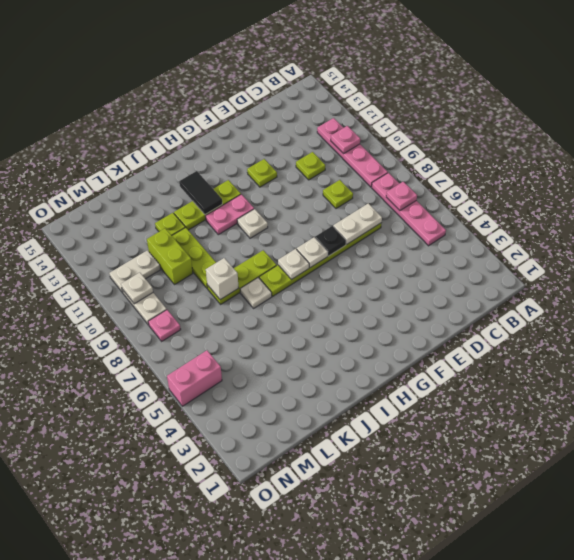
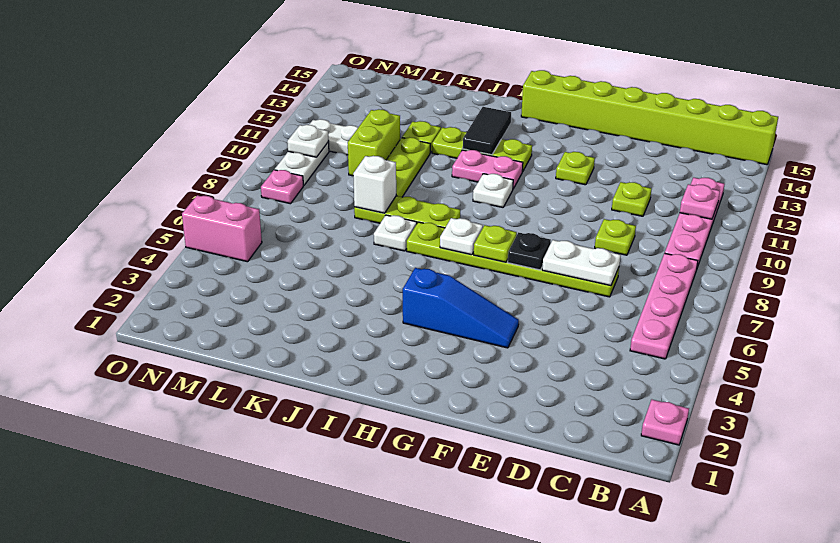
none -> lime brick A15:H15 level 1
pink plate B7 level 2 -> pink plate A2 level 1
none -> blue slope F4:H4 level 1 top H
white plate G7 level 2 -> lime plate G7 level 2

